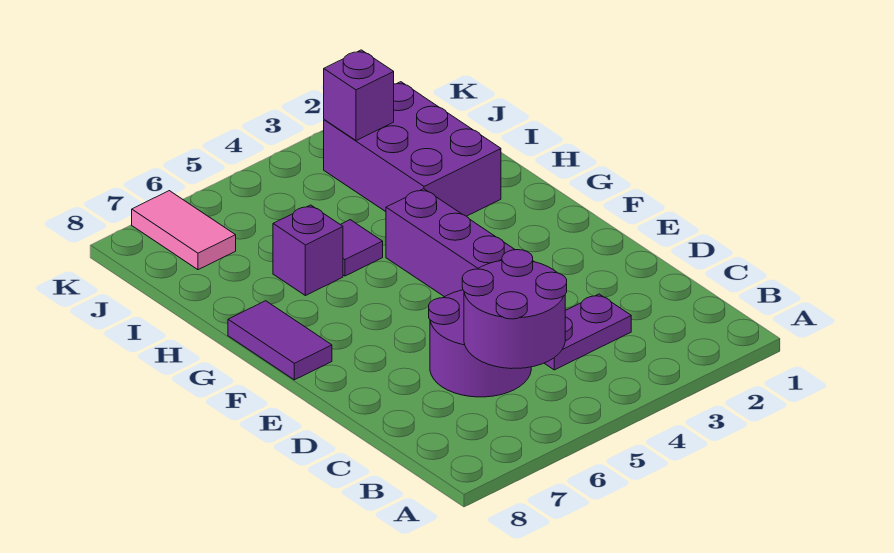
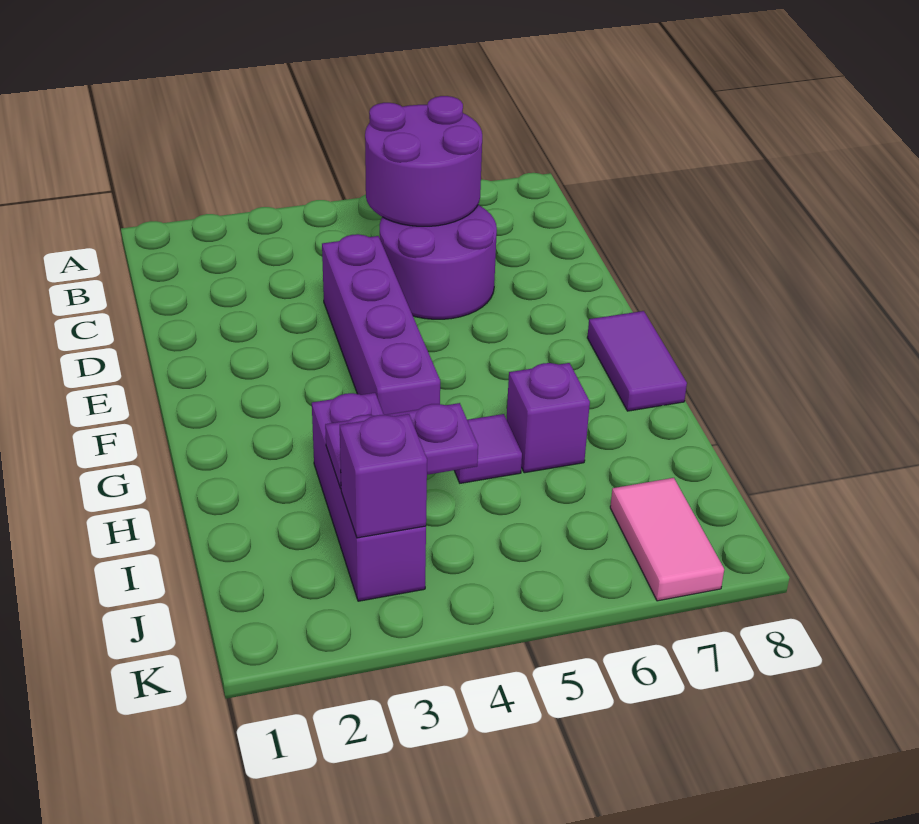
purple plate C3:C4 level 1 -> purple plate I3:I4 level 2
purple brick H2:J3 level 1 -> purple brick H3:J3 level 1

